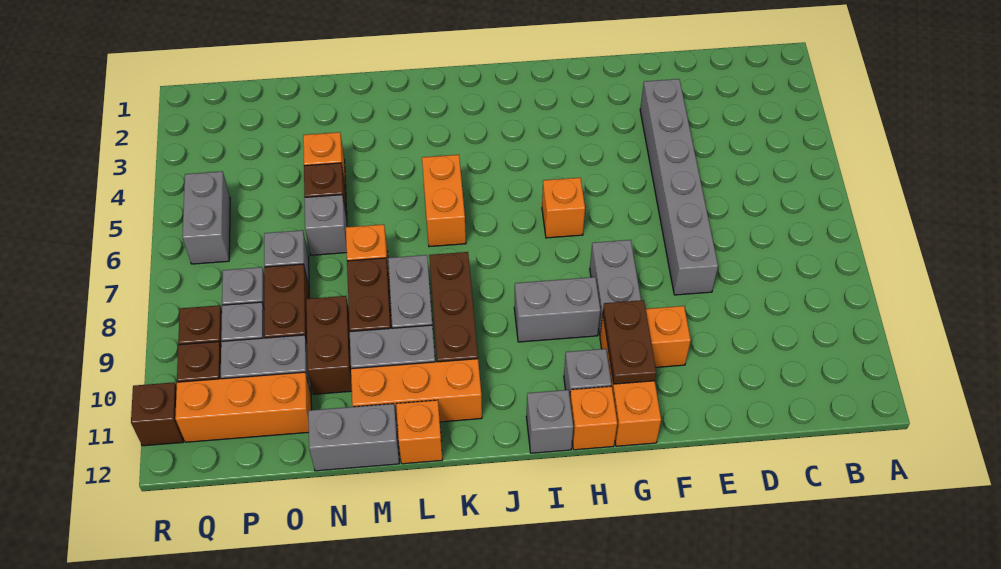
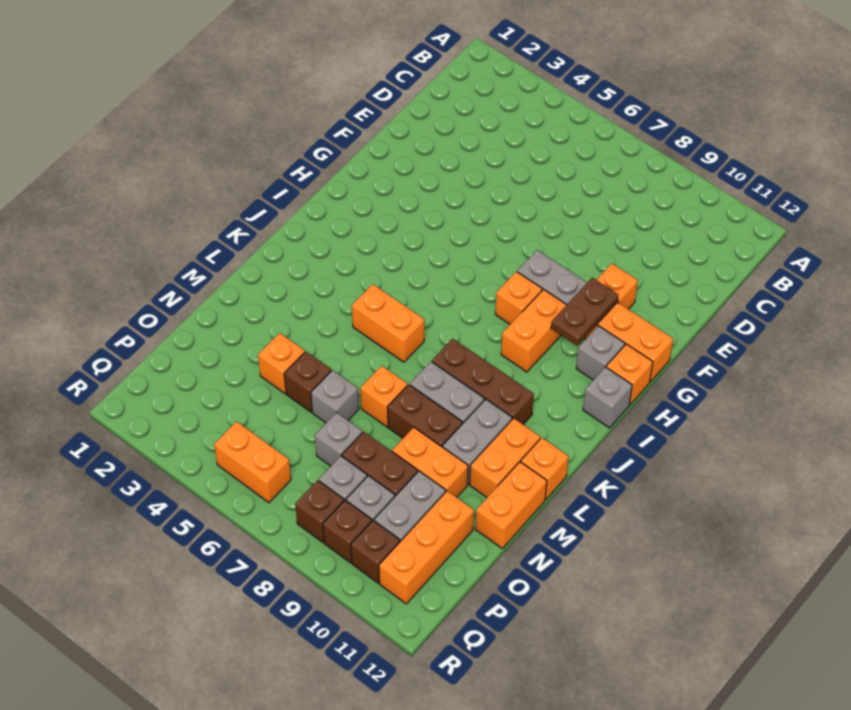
grey brick E3:E8 level 1 -> none
brown plate G10:G11 level 2 -> brown plate G10:H10 level 2
orange brick H6 level 1 -> orange brick H8 level 1
grey brick H9:I9 level 1 -> orange brick H9:I9 level 1
orange brick K11:M11 level 1 -> orange brick L11:M11 level 1
grey brick M12:N12 level 1 -> orange brick M12:N12 level 1
brown brick N9:N10 level 1 -> orange brick N9:N10 level 1
grey brick Q5:Q6 level 1 -> orange brick Q5:Q6 level 1
brown brick R11 level 1 -> brown brick Q8 level 1

